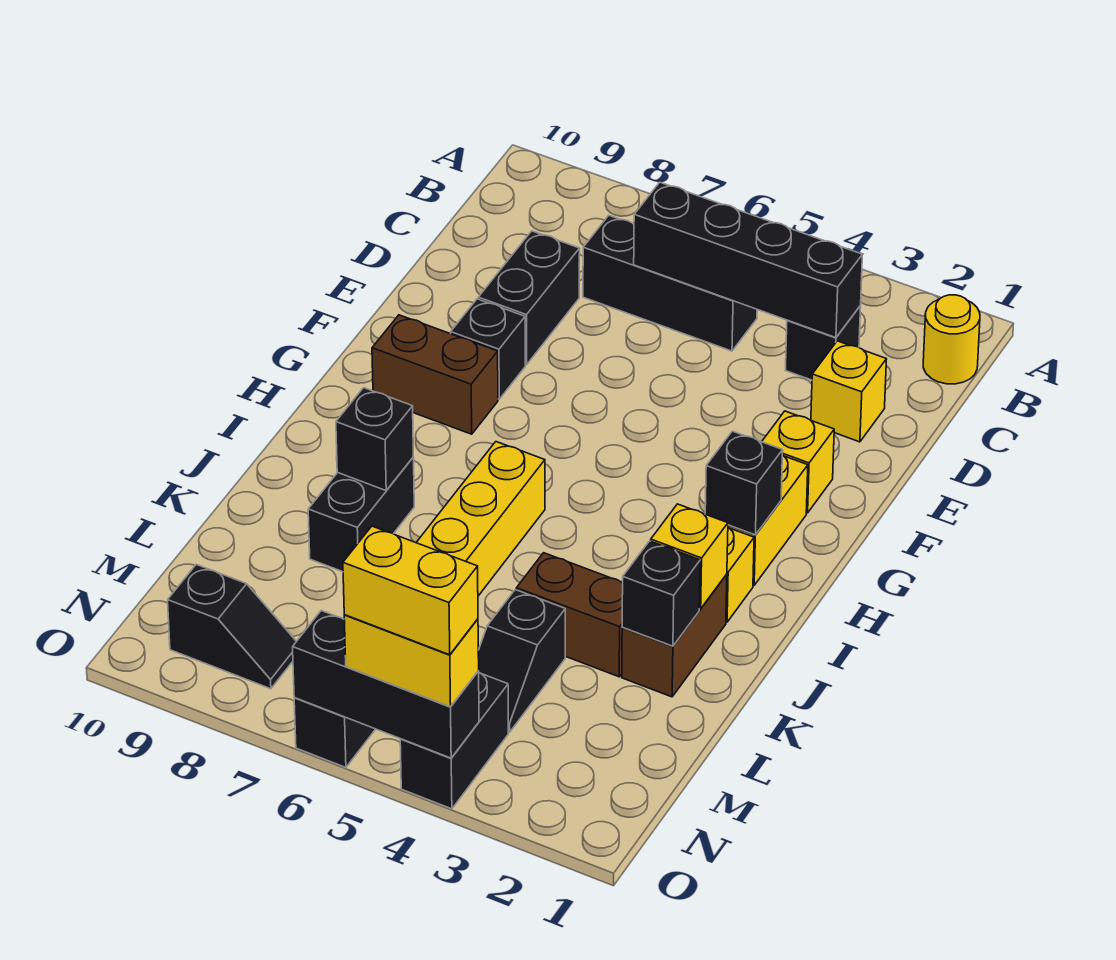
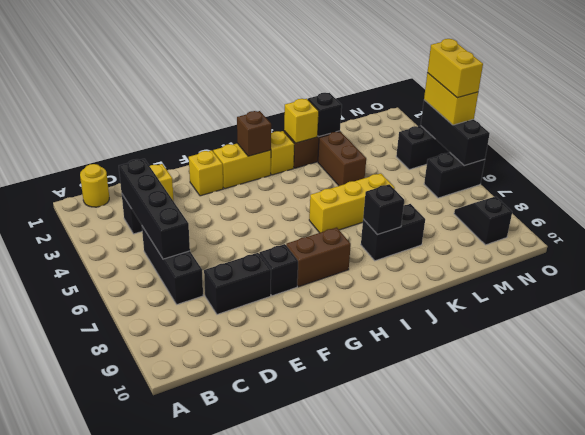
brown brick G8:G9 level 1 -> brown brick G8:H8 level 1
black brick H2 level 2 -> brown brick H2 level 2
black slope L4:M4 level 1 top L -> none

